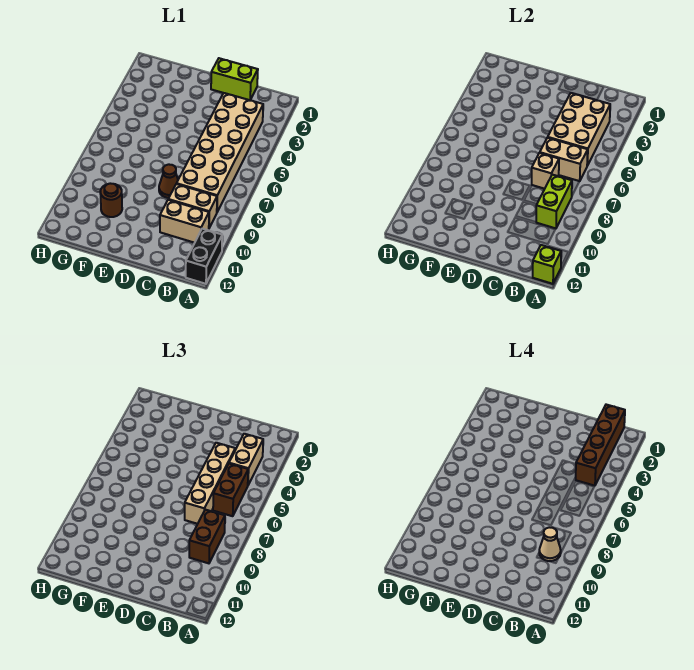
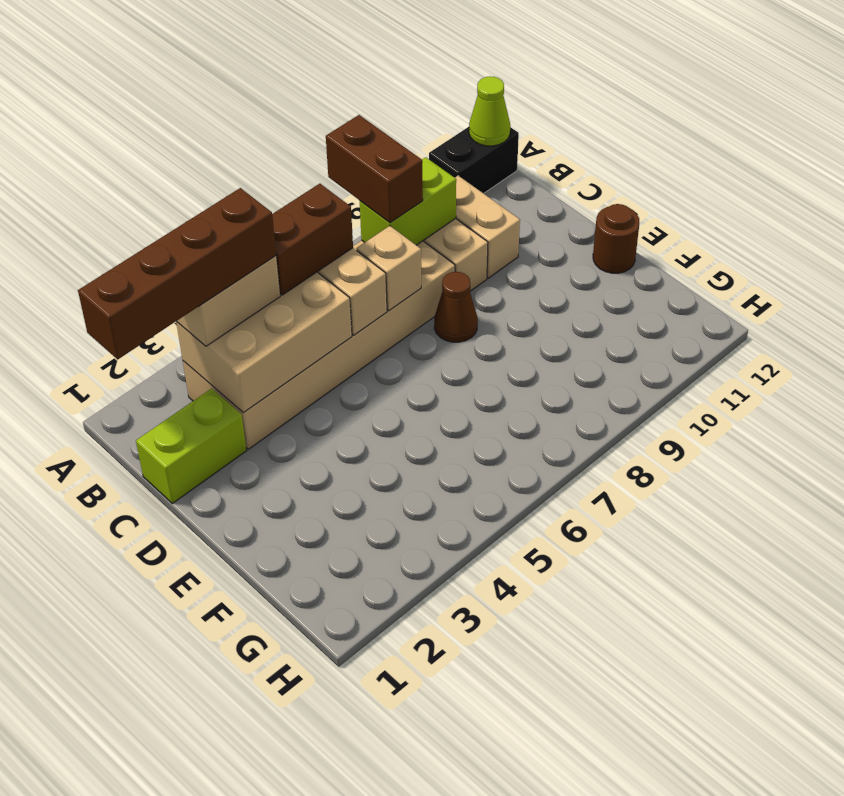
lime brick A12 level 2 -> lime cone A12 level 2
brown brick B8:B9 level 3 -> brown brick A8:B8 level 3
tan cone B9 level 4 -> none
lime brick C1:D1 level 1 -> lime brick C1:C2 level 1
tan brick C4:C7 level 3 -> none
brown round brick F10 level 1 -> brown round brick E12 level 1

